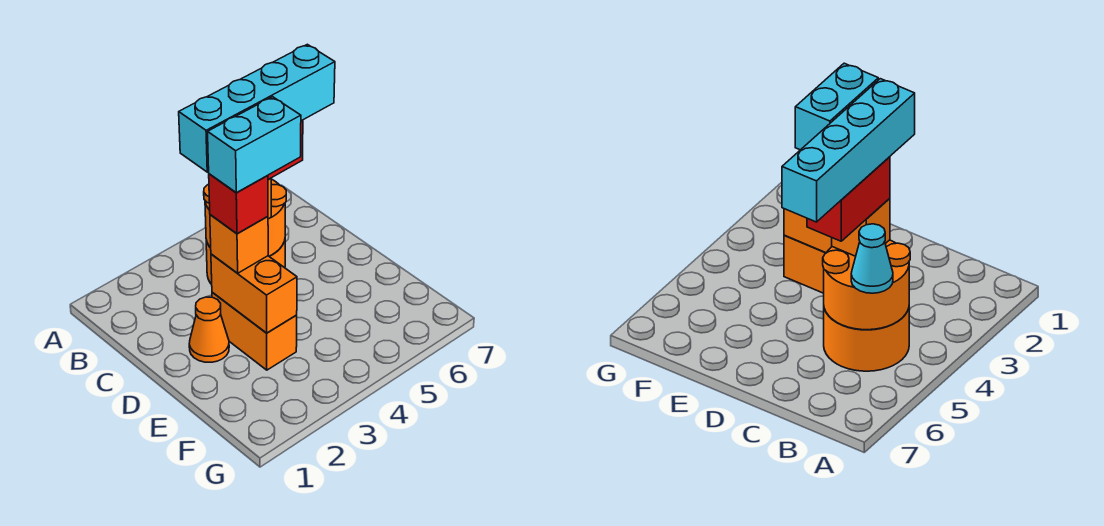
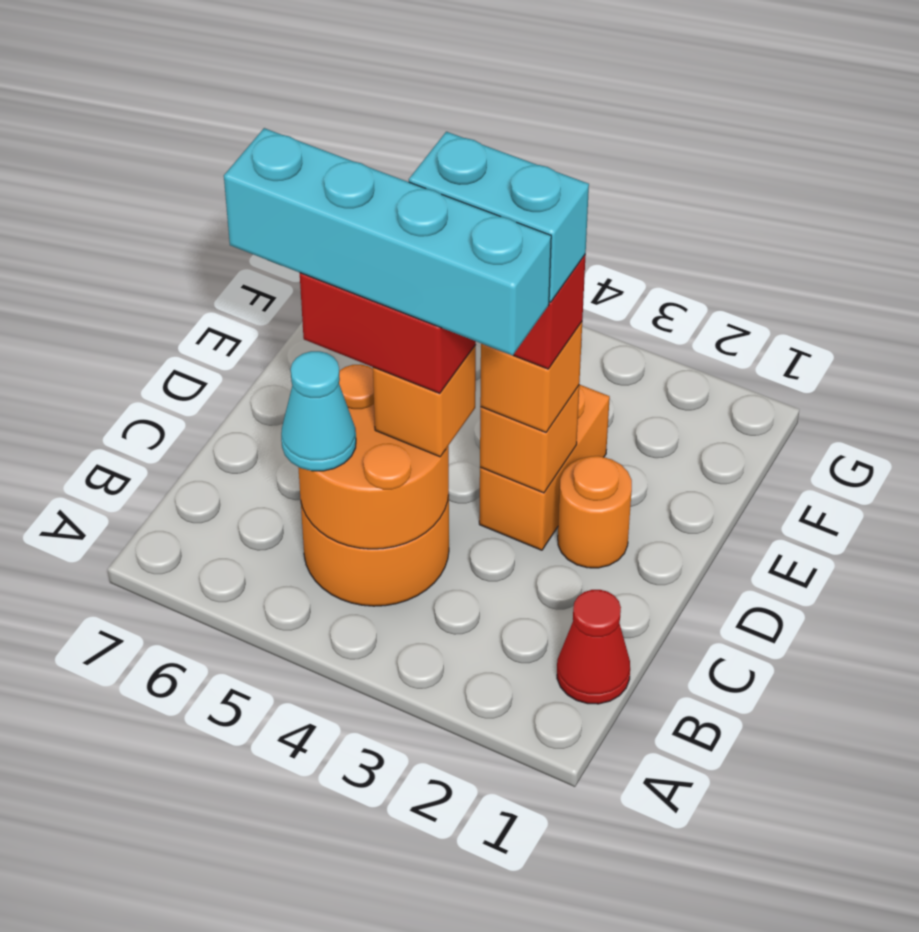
none -> red cone B1 level 1
orange cone D2 level 1 -> orange round brick D2 level 1
orange brick D3:E3 level 2 -> orange brick D3 level 2

